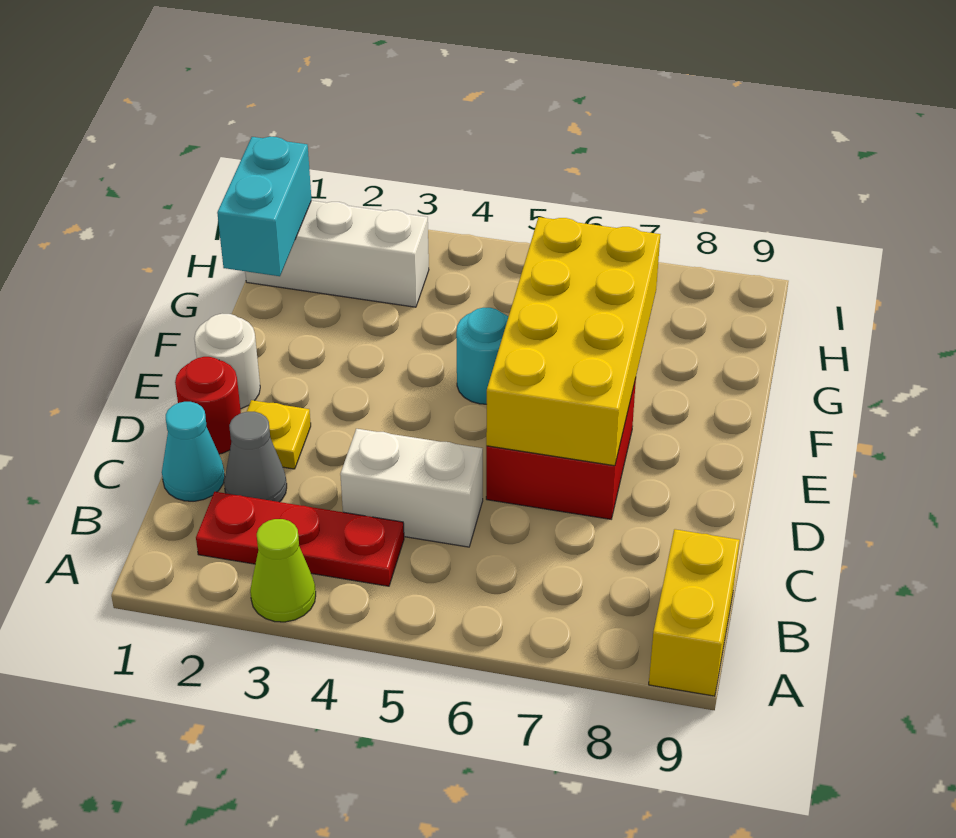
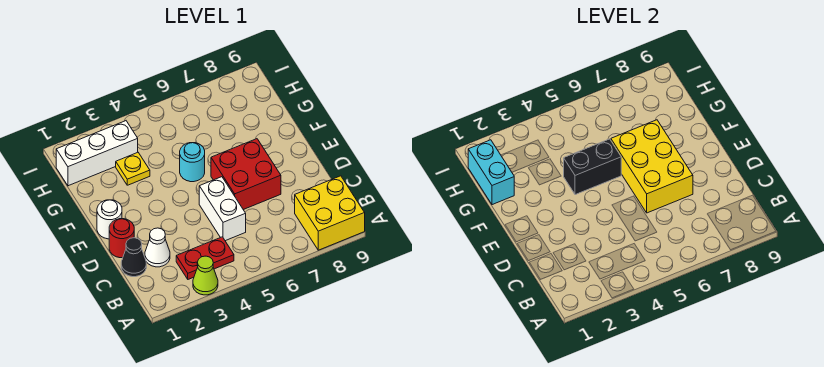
yellow brick A9:B9 level 1 -> yellow brick A8:B9 level 1
red plate B2:B4 level 1 -> red plate B3:B4 level 1
cyan cone C1 level 1 -> black cone C1 level 1
grey cone C2 level 1 -> white cone C2 level 1
white brick C4:C5 level 1 -> white brick C5:D5 level 1
yellow plate D2 level 1 -> yellow plate G3 level 1
yellow brick D6:G7 level 2 -> yellow brick D6:F7 level 2
none -> black brick F4:F5 level 2

